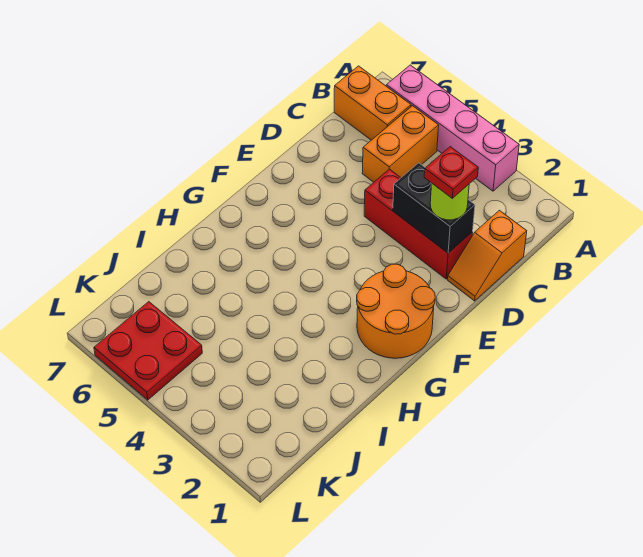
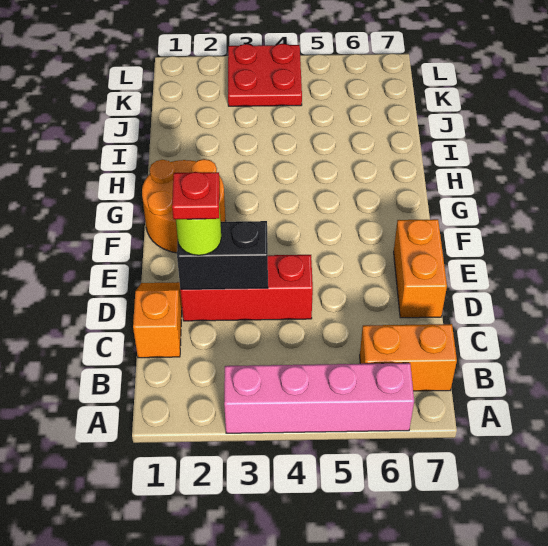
orange brick B5:C5 level 1 -> orange brick D7:E7 level 1
red plate K5:L6 level 1 -> red plate K3:L4 level 1

